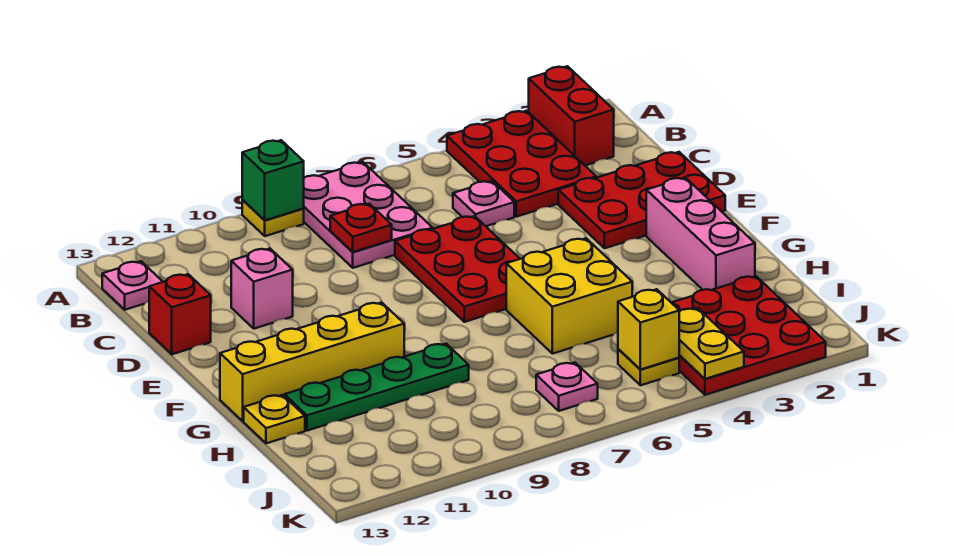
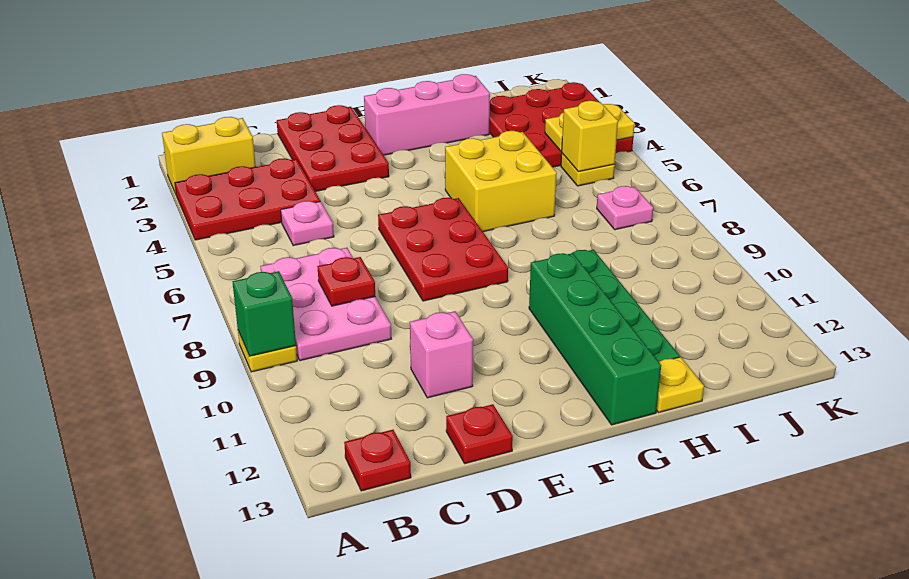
red brick A2:B2 level 1 -> yellow brick A2:B2 level 1
pink plate A7:C8 level 1 -> pink plate B7:C9 level 1
pink plate B13 level 1 -> red plate B13 level 1
red plate D6:F7 level 1 -> red plate E6:F8 level 1
red brick D13 level 1 -> red plate D13 level 1
yellow brick G10:G13 level 1 -> green brick G10:G13 level 1

